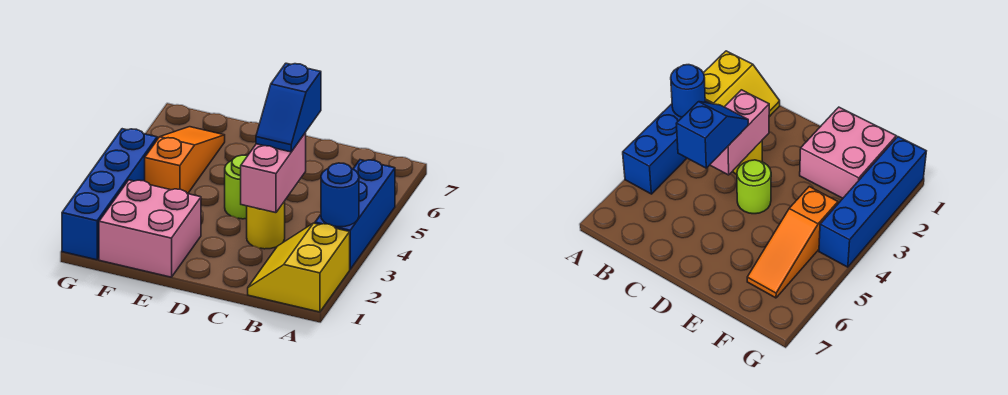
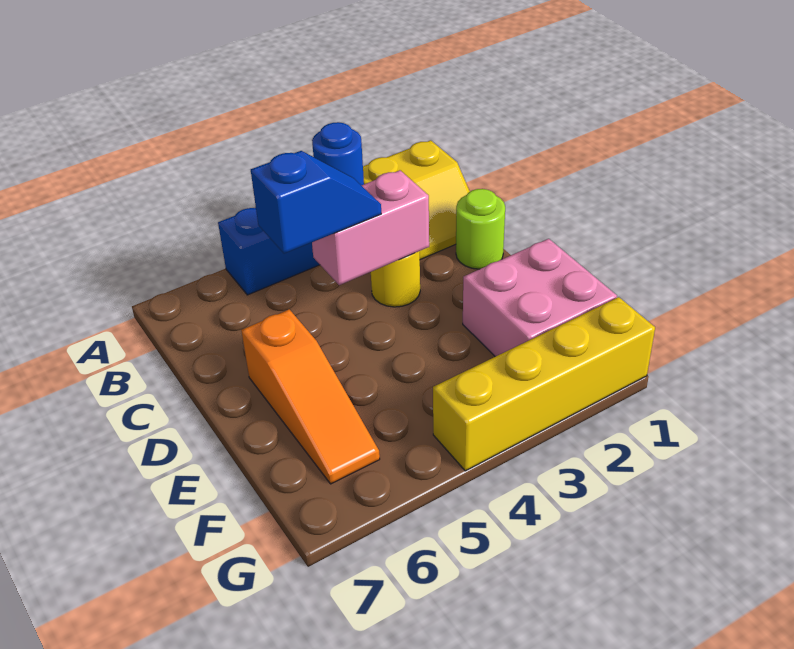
lime round brick D4 level 1 -> lime round brick C1 level 1
orange slope F4:F6 level 1 top 4 -> orange slope D6:F6 level 1 top D
blue brick G1:G4 level 1 -> yellow brick G1:G4 level 1

